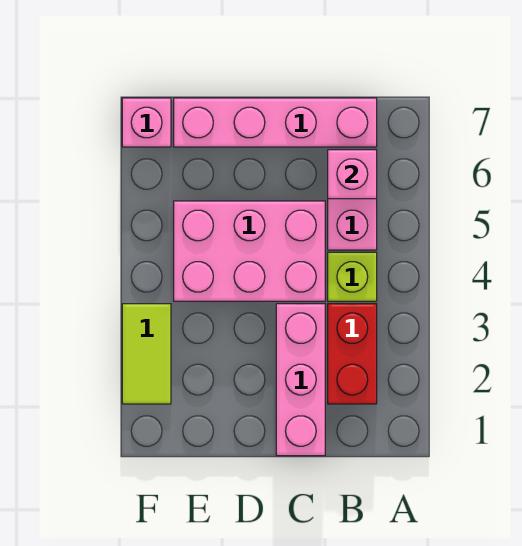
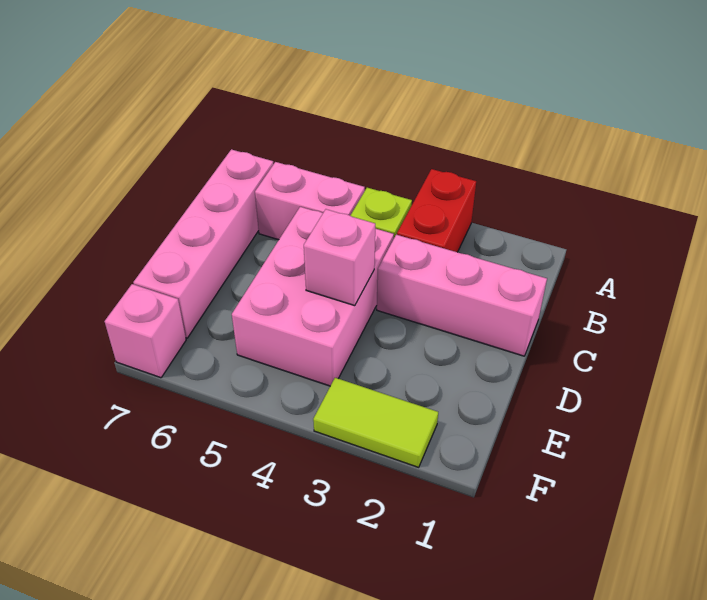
red brick B2:B3 level 1 -> red brick A3:B3 level 1
pink brick B6 level 2 -> pink brick D4 level 2

